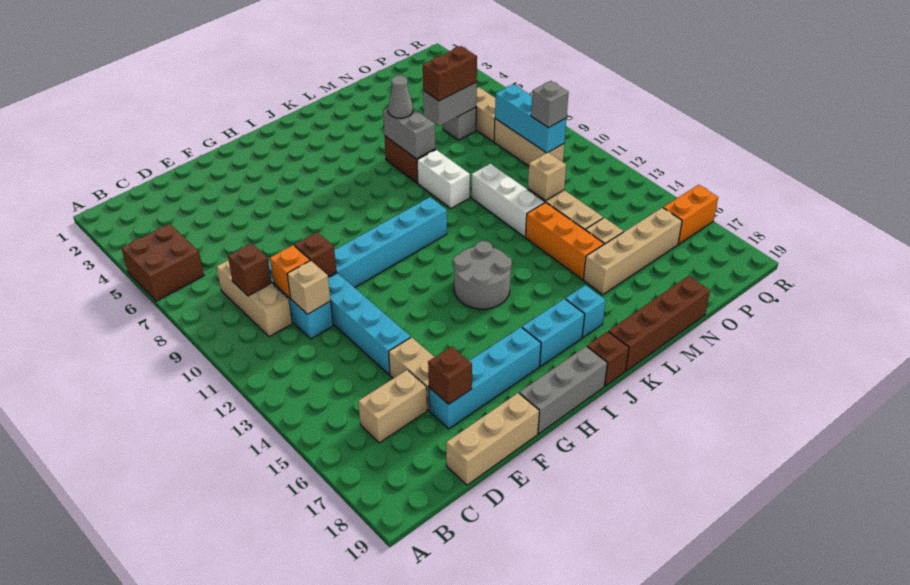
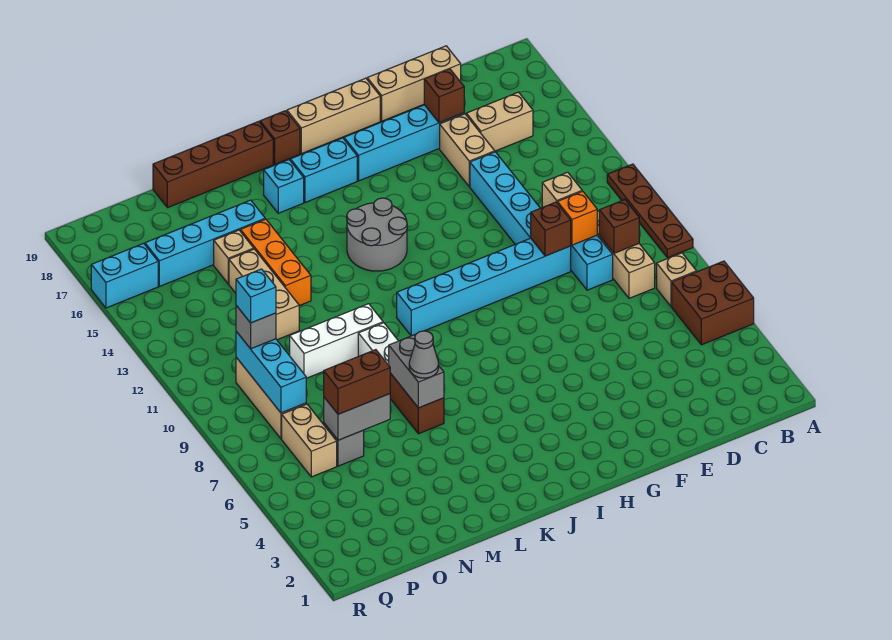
none -> brown plate A9:A12 level 1
grey brick G19:I19 level 1 -> tan brick G19:I19 level 1
white brick M10:M12 level 1 -> white brick L10:N10 level 1
tan brick M16:P16 level 1 -> cyan brick M16:P16 level 1
tan brick N12 level 2 -> tan brick B7 level 1
none -> cyan brick P10 level 4
orange brick Q16:R16 level 1 -> cyan brick Q16:R16 level 1

